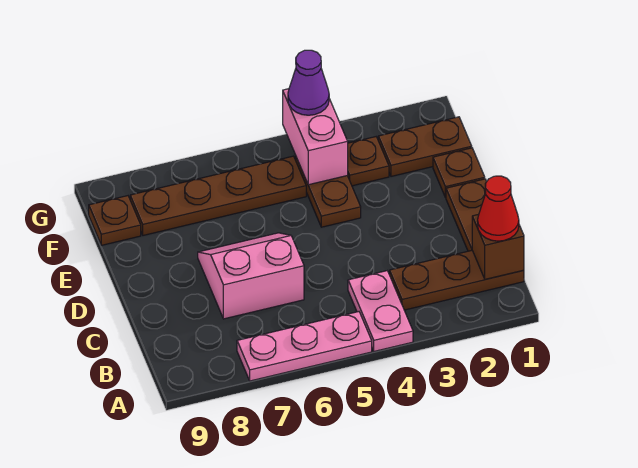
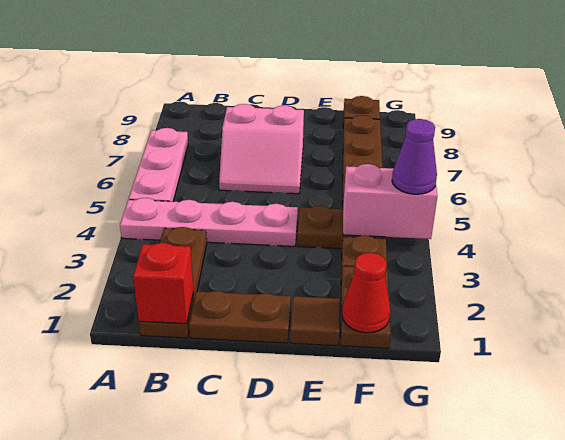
pink plate A4:B4 level 1 -> pink plate A4:D4 level 1
brown brick B1 level 2 -> red brick B1 level 2
red cone B1 level 3 -> red cone F1 level 2
pink slope C6:D7 level 1 top C -> pink slope C6:D7 level 1 top 7
brown plate E1 level 1 -> brown tile E1 level 1

